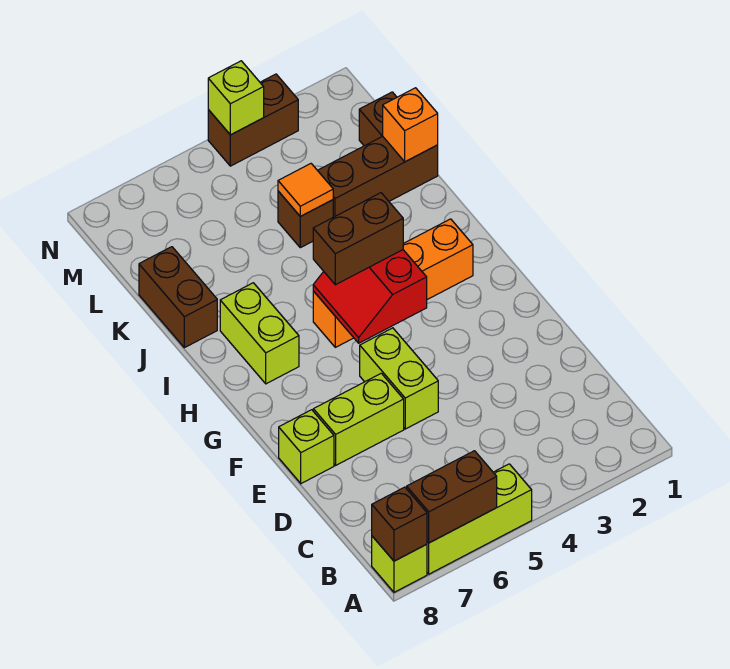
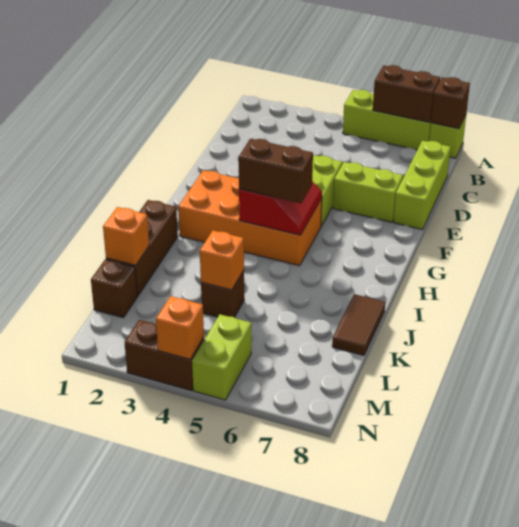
lime brick E8 level 1 -> lime brick C8:E8 level 1
orange brick H2:H5 level 1 -> orange brick G2:H5 level 1
lime brick H7:I7 level 1 -> lime brick M5:N5 level 1
brown brick J8:K8 level 1 -> brown tile J8:K8 level 1
brown brick K1:K3 level 1 -> brown brick I1:K1 level 1
orange tile K4 level 2 -> orange brick K4 level 2
lime brick N4 level 2 -> orange brick N4 level 2

